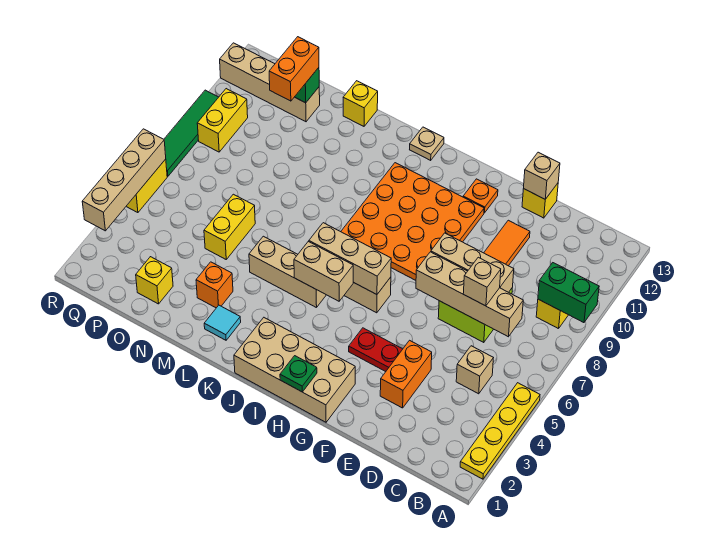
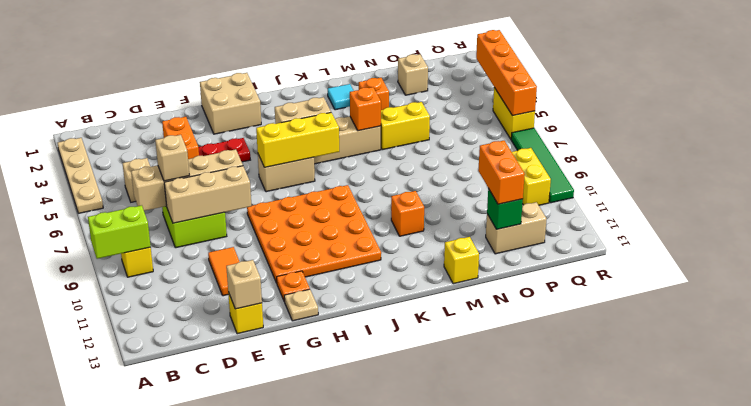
yellow plate A2:A5 level 1 -> tan plate A2:A5 level 1
green brick A9:B9 level 2 -> lime brick A9:B9 level 2
tan brick G1:J2 level 1 -> tan brick G1:H2 level 1
green plate H1 level 2 -> none
tan brick H6:J6 level 2 -> yellow brick H6:J6 level 2
tan plate J13 level 1 -> tan plate G13 level 1
none -> orange brick L5 level 2
none -> orange brick L10 level 1
yellow brick N5:N6 level 1 -> yellow brick M5:N5 level 1
yellow brick O2 level 1 -> tan brick O2 level 1
tan brick O12:R12 level 1 -> tan brick O12:P12 level 1
tan brick R3:R6 level 2 -> orange brick R3:R6 level 2

